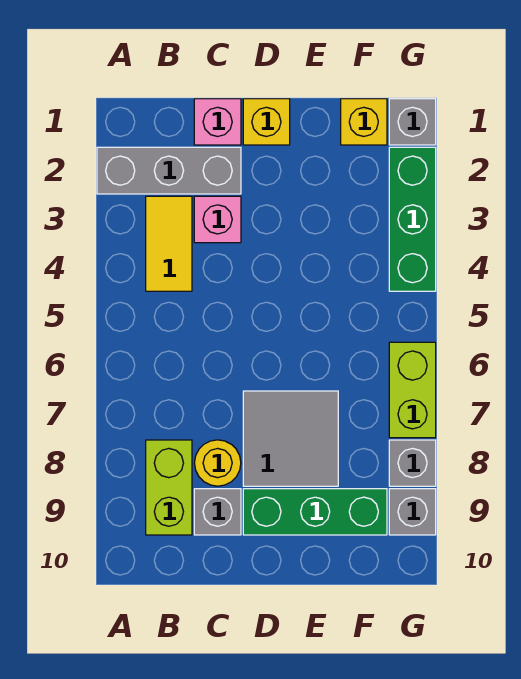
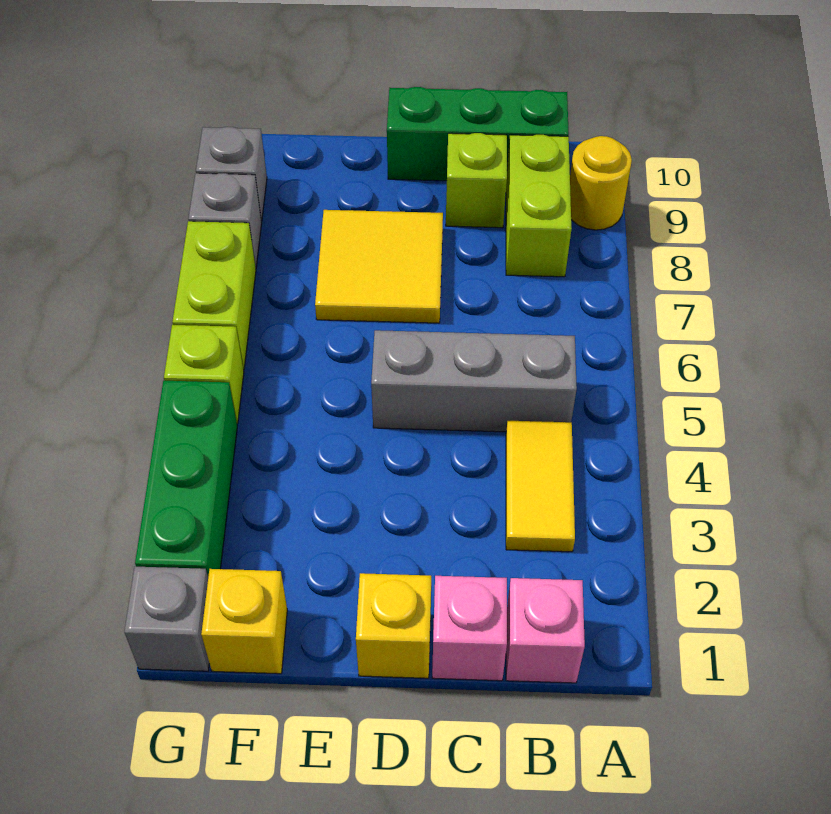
grey brick A2:C2 level 1 -> grey brick B5:D5 level 1
pink brick C3 level 1 -> pink brick B1 level 1
yellow round brick C8 level 1 -> yellow round brick A9 level 1
grey brick C9 level 1 -> lime brick C9 level 1
grey tile D7:E8 level 1 -> yellow tile D7:E8 level 1
green brick D9:F9 level 1 -> green brick B10:D10 level 1
none -> lime brick G5 level 1

